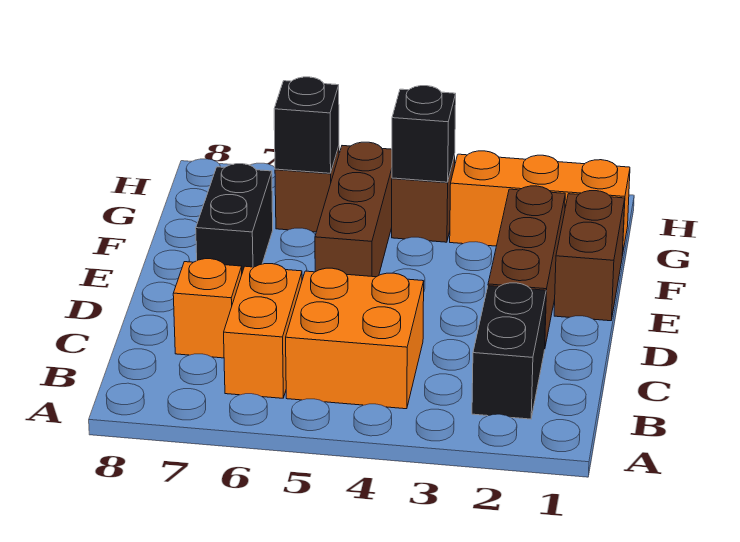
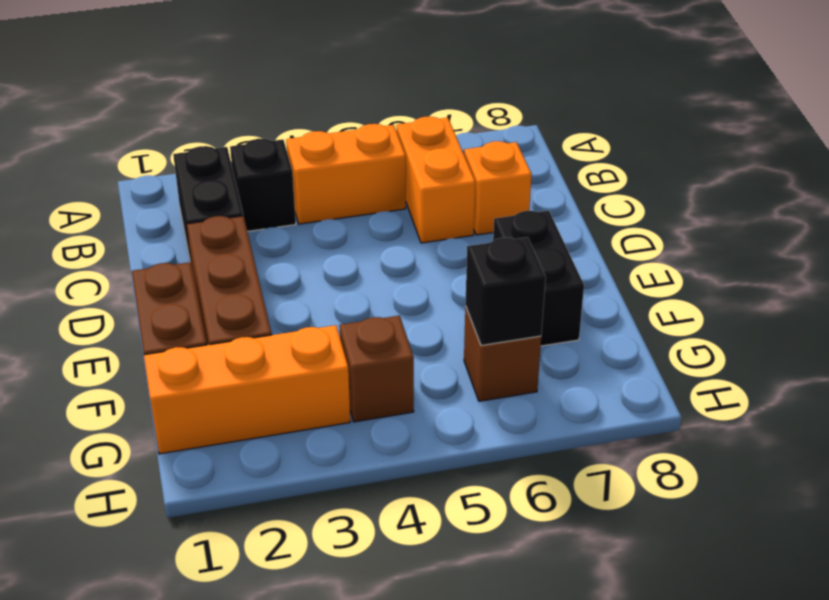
orange brick B4:C5 level 1 -> orange brick B4:B5 level 1
brown brick E5:G5 level 1 -> none
black brick G4 level 2 -> black brick B3 level 1

